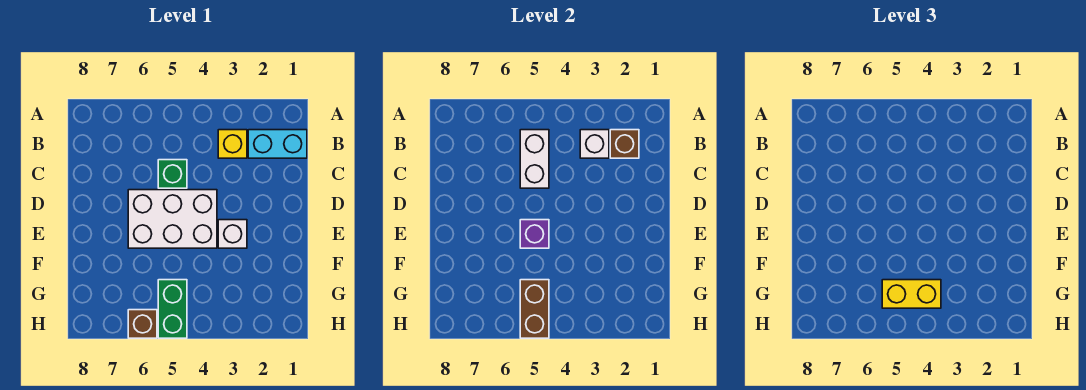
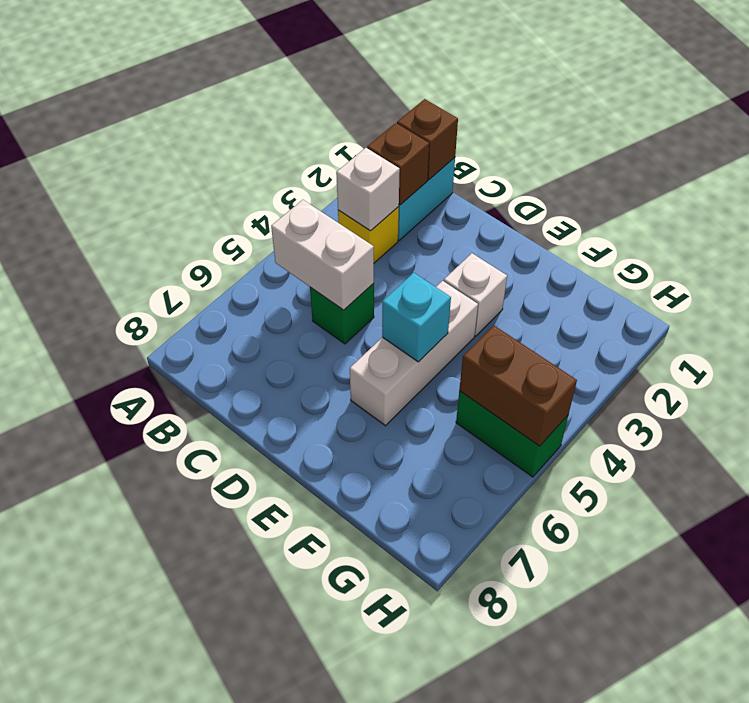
white brick D4:E6 level 1 -> white brick E4:E6 level 1
purple brick E5 level 2 -> cyan brick E5 level 2
yellow brick G4:G5 level 3 -> none
brown brick H6 level 1 -> brown brick B1 level 2

